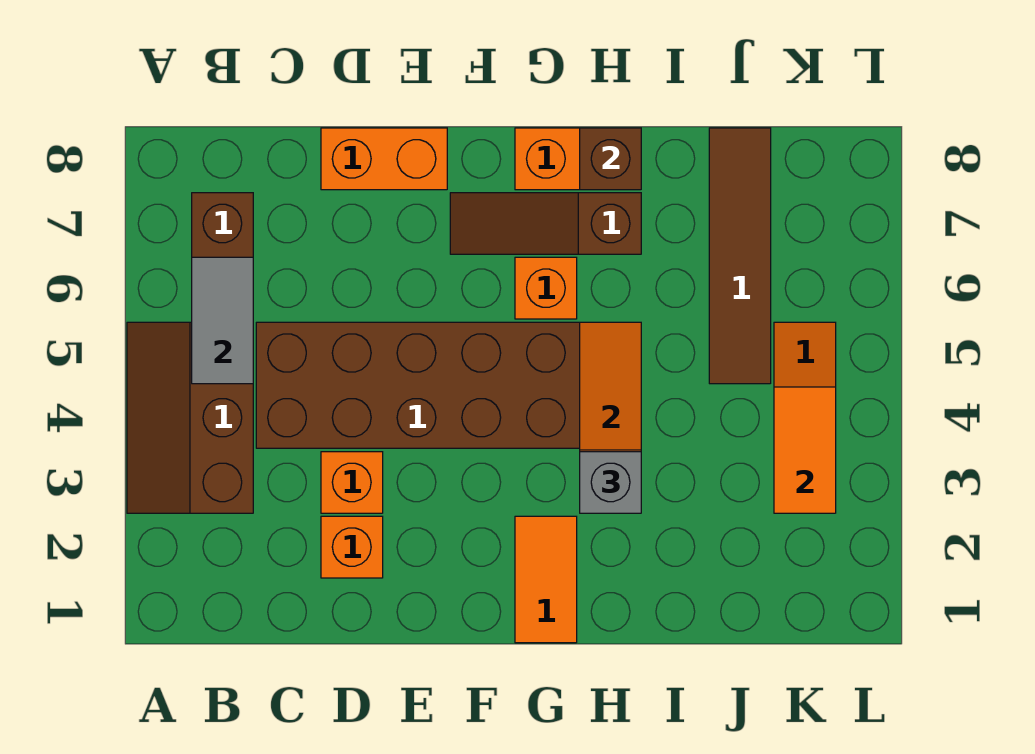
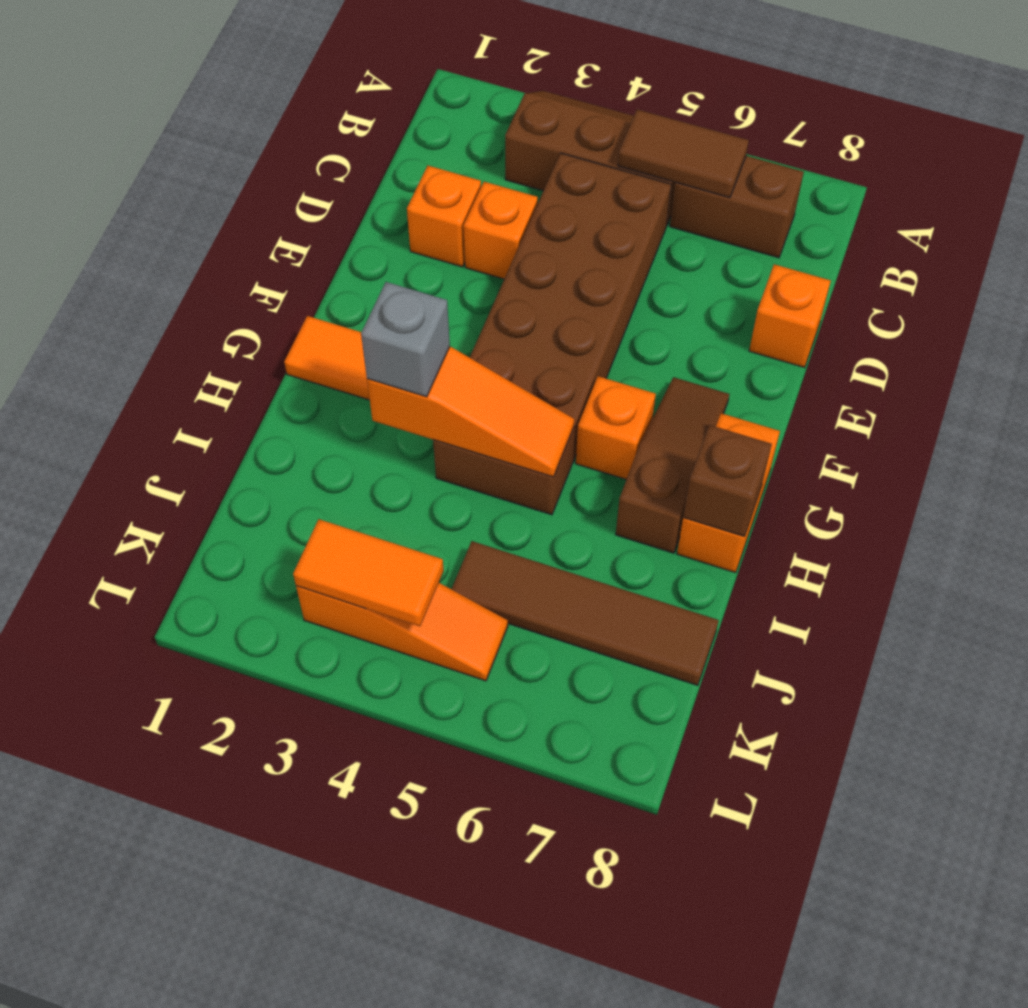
grey tile B5:B6 level 2 -> brown tile B5:B6 level 2
orange brick D8:E8 level 1 -> orange brick D8 level 1

